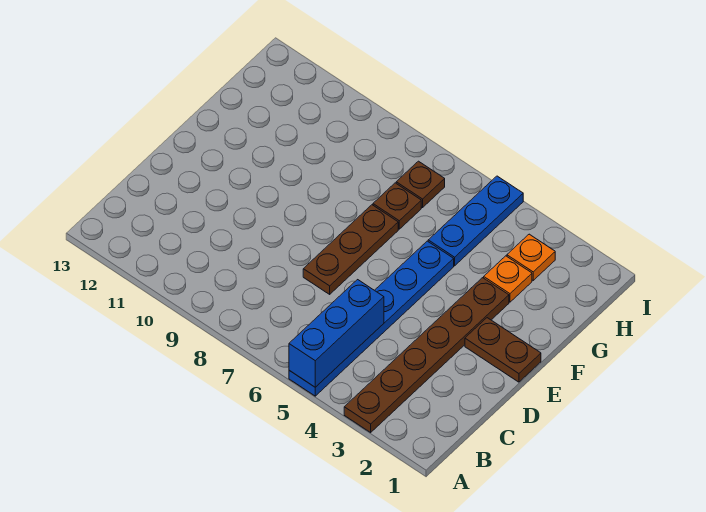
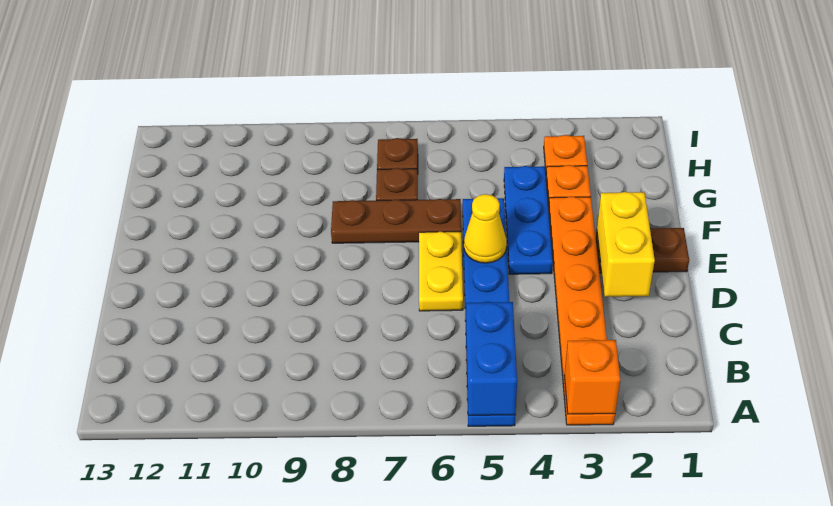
brown plate A3:F3 level 1 -> orange plate A3:F3 level 1
none -> orange brick A3 level 2
blue brick A5:C5 level 2 -> blue brick A5:B5 level 2
none -> yellow brick D2:E2 level 2
none -> yellow plate D6:E6 level 1
brown plate D7:F7 level 1 -> brown plate F6:F8 level 1
none -> yellow cone E5 level 2
blue plate G5:I5 level 1 -> blue plate E4:G4 level 1

